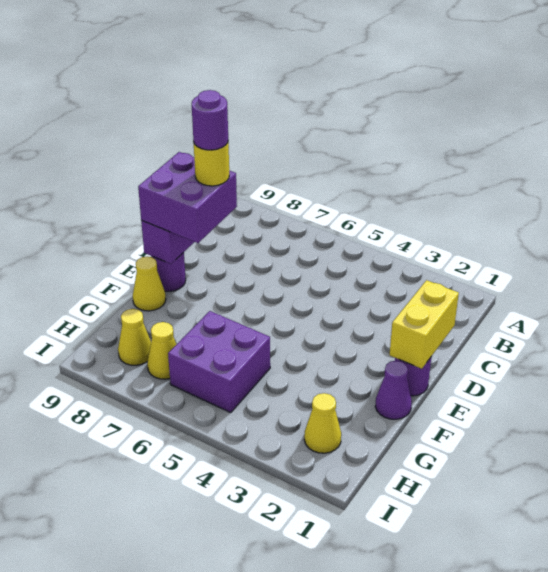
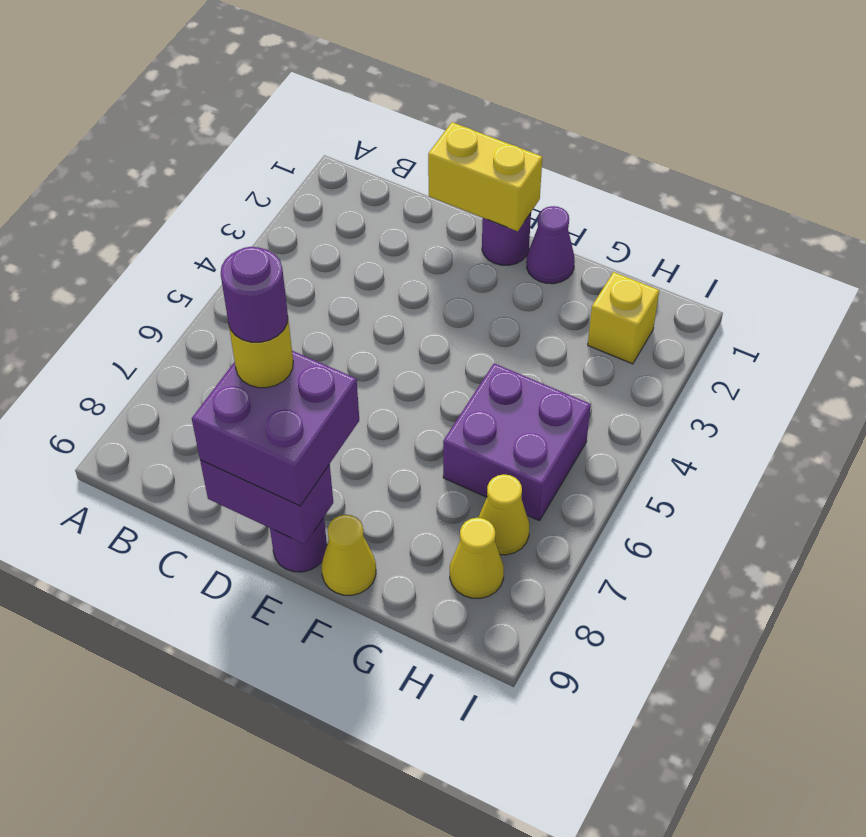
yellow cone H2 level 1 -> yellow brick H2 level 1

